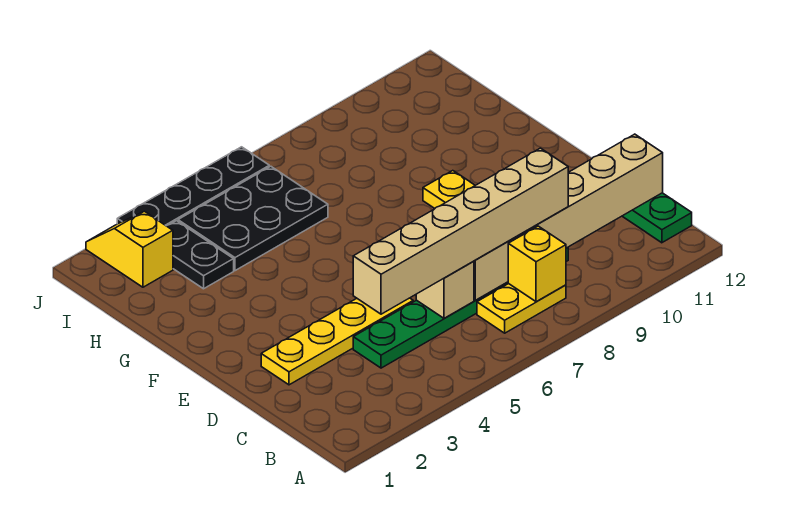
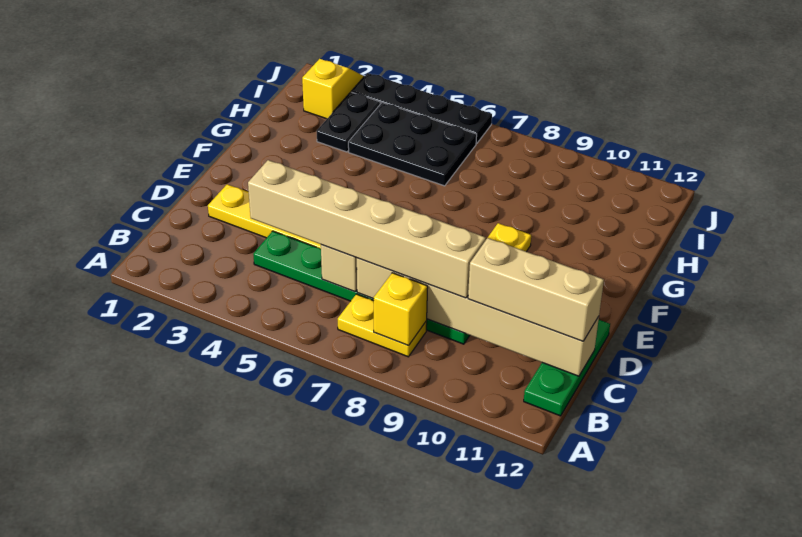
none -> tan brick C10:C12 level 3

